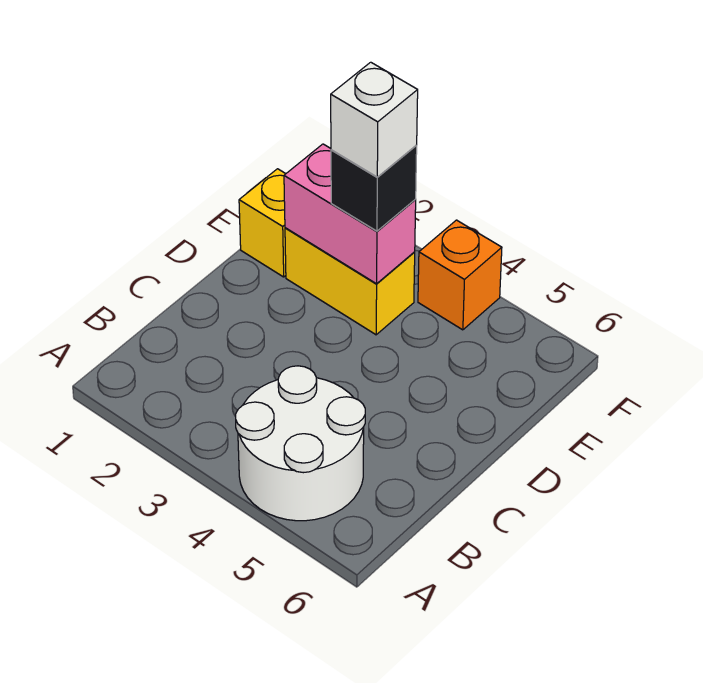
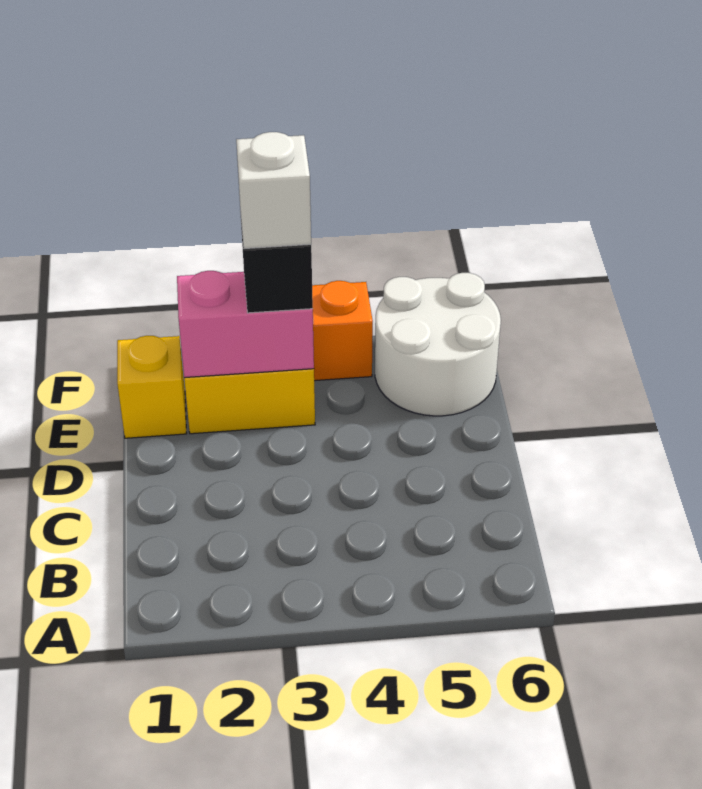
white round brick A4:B5 level 1 -> white round brick E5:F6 level 1

